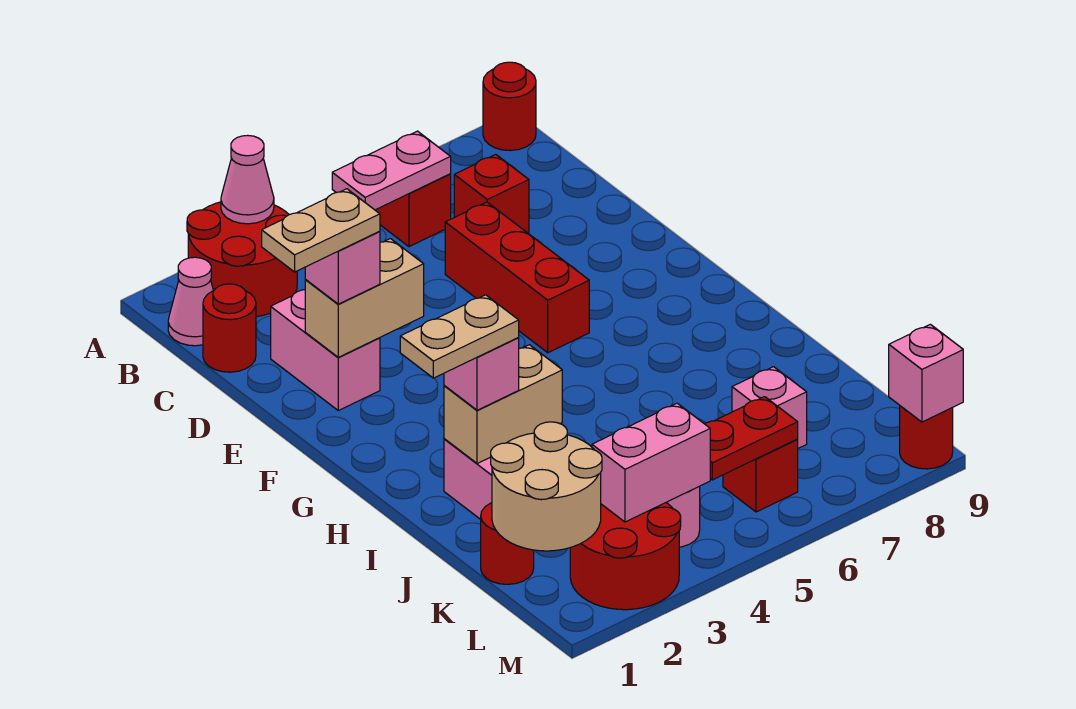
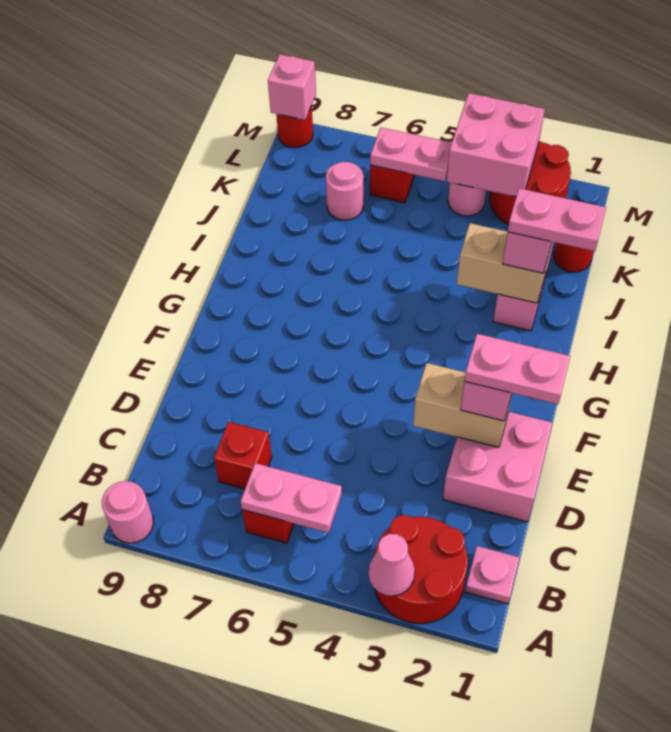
red round brick A9 level 1 -> pink round brick A9 level 1
pink cone B1 level 1 -> pink plate B1 level 1
red round brick C1 level 1 -> none
pink brick D2:E2 level 1 -> pink brick D1:E2 level 1
red brick D6:F6 level 1 -> none
tan plate E1:E2 level 4 -> pink plate E1:E2 level 4
tan plate I1:I2 level 4 -> pink plate I1:I2 level 4
tan round brick K1:L2 level 2 -> none
pink brick K7 level 1 -> pink round brick K7 level 1
pink brick L3:L4 level 2 -> pink brick L3:M4 level 2
red plate L5:L6 level 2 -> pink plate L5:L6 level 2

